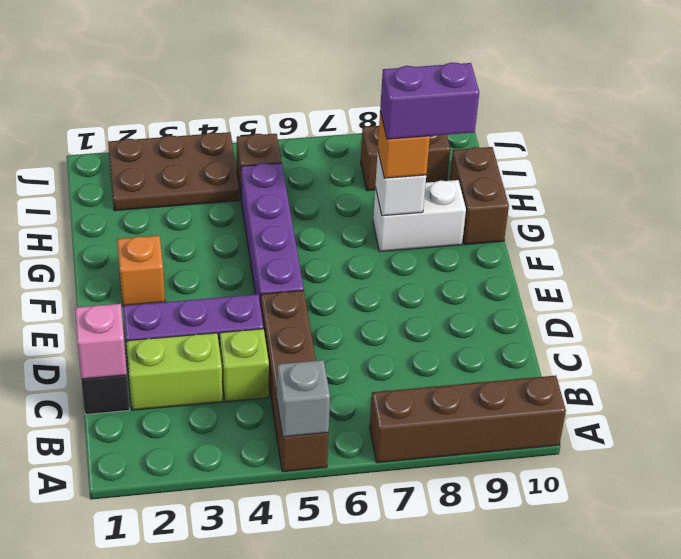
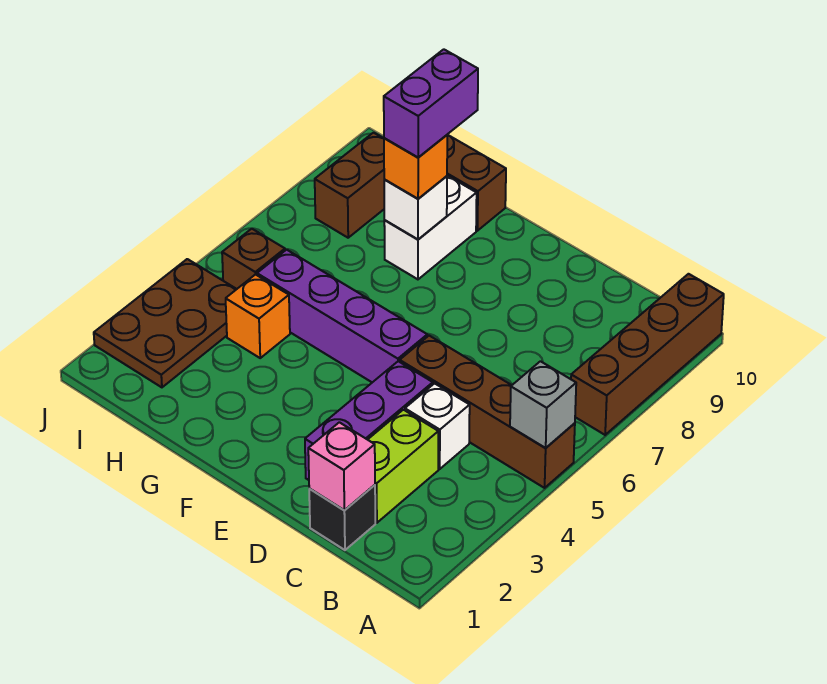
lime brick C4 level 1 -> white brick C4 level 1
orange brick F2 level 1 -> orange brick H4 level 1

